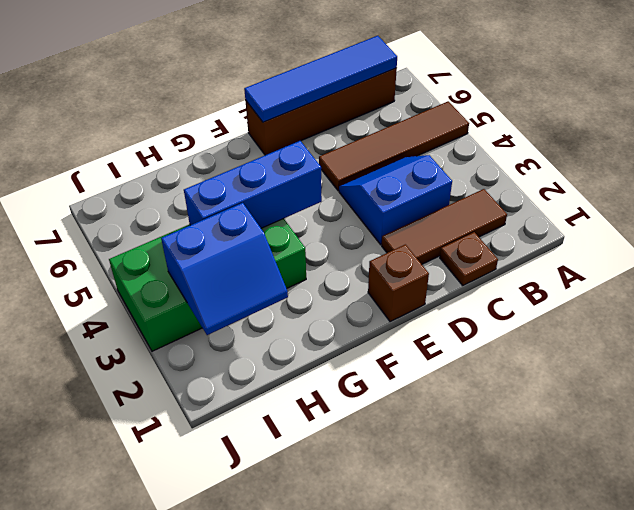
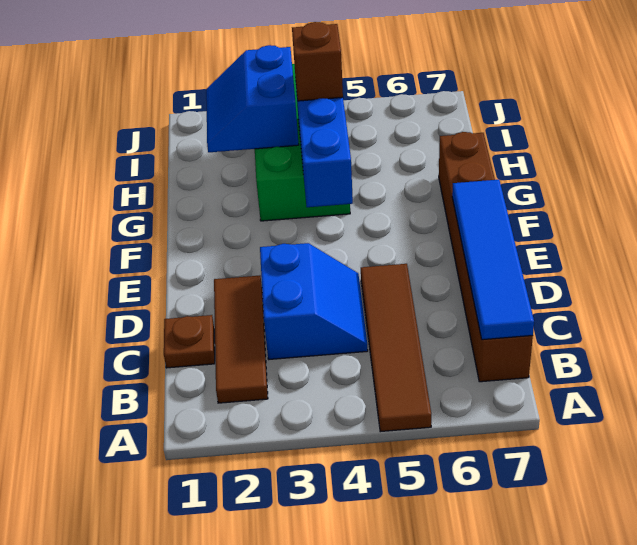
brown brick B7:E7 level 1 -> brown brick B7:G7 level 1
brown brick E1 level 1 -> brown brick H4 level 3

